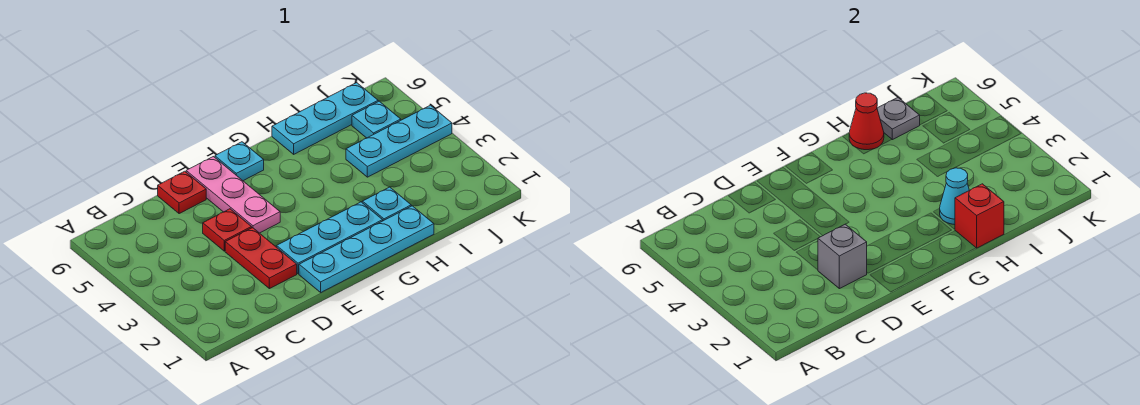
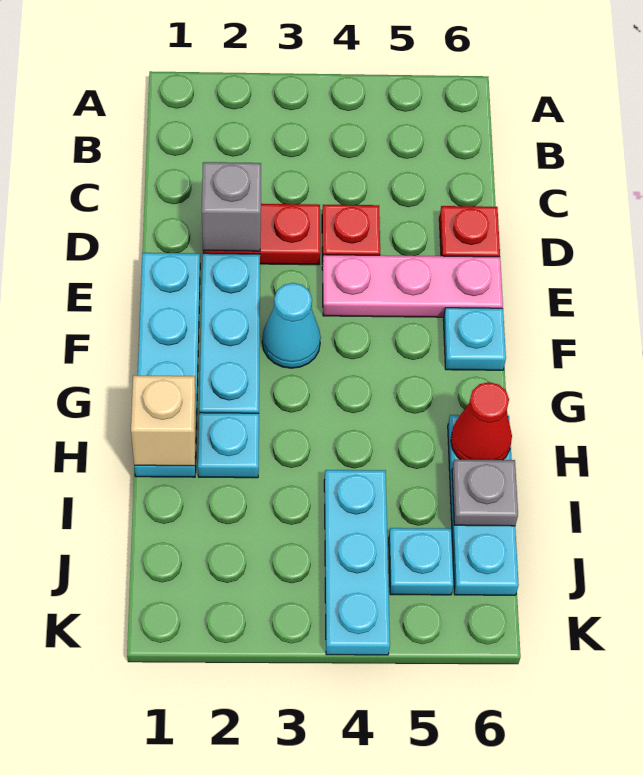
red brick H1 level 2 -> tan brick H1 level 2
cyan cone H2 level 2 -> cyan cone F3 level 1

